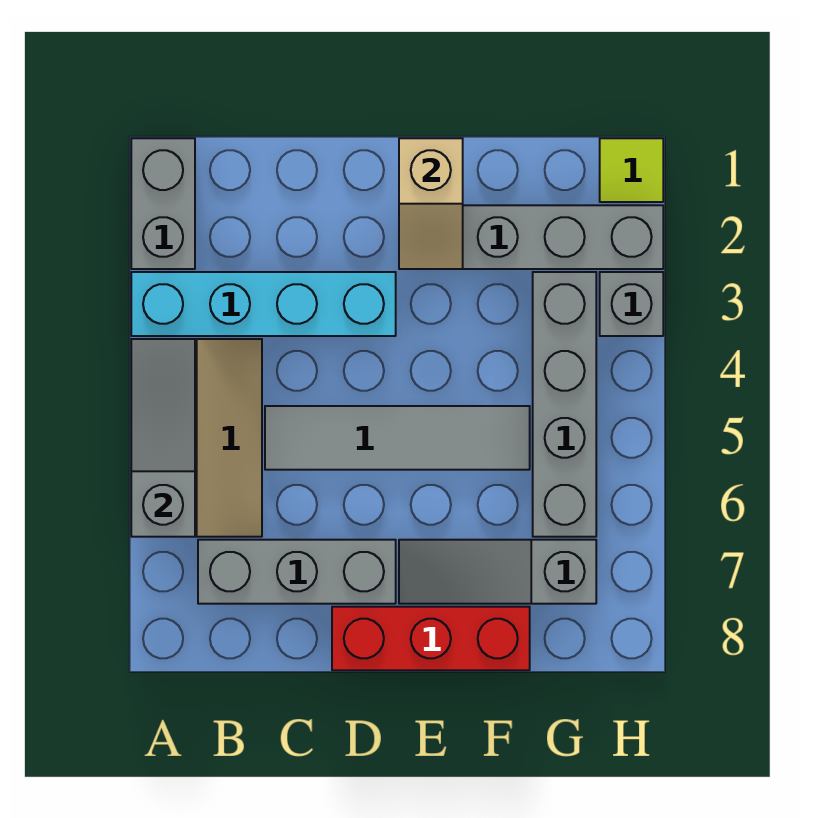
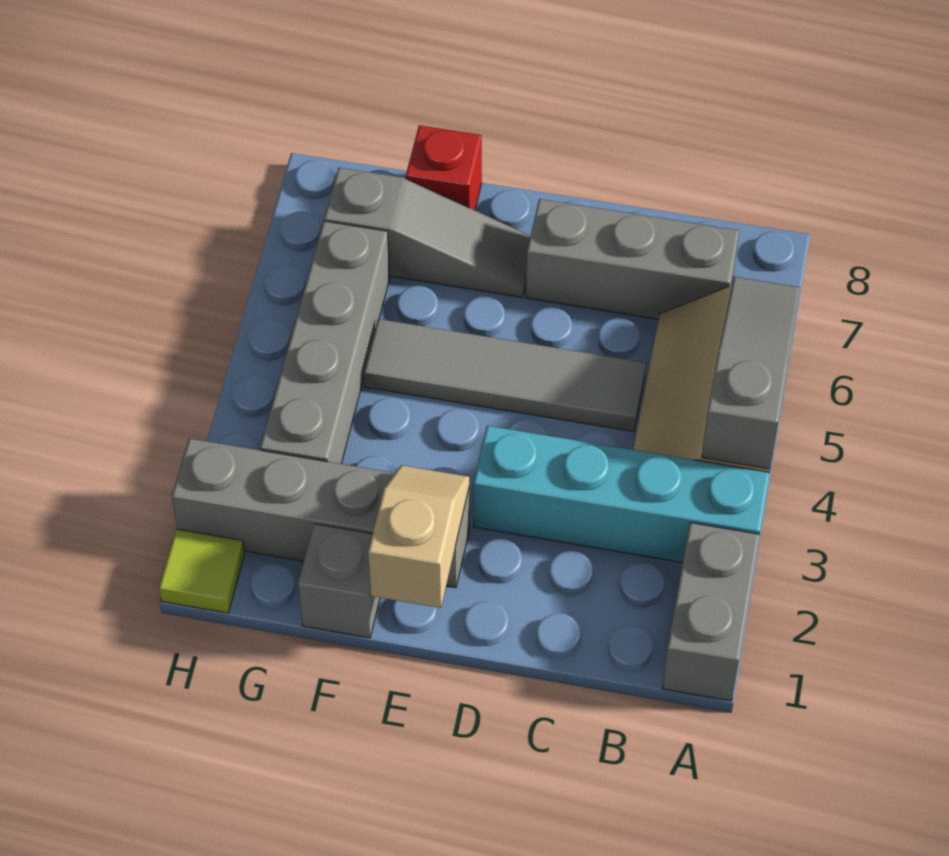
grey slope A4:A6 level 2 top 6 -> grey slope A4:A6 level 2 top 4
red brick D8:F8 level 1 -> red brick F8 level 1
grey brick H3 level 1 -> grey brick F1 level 1

